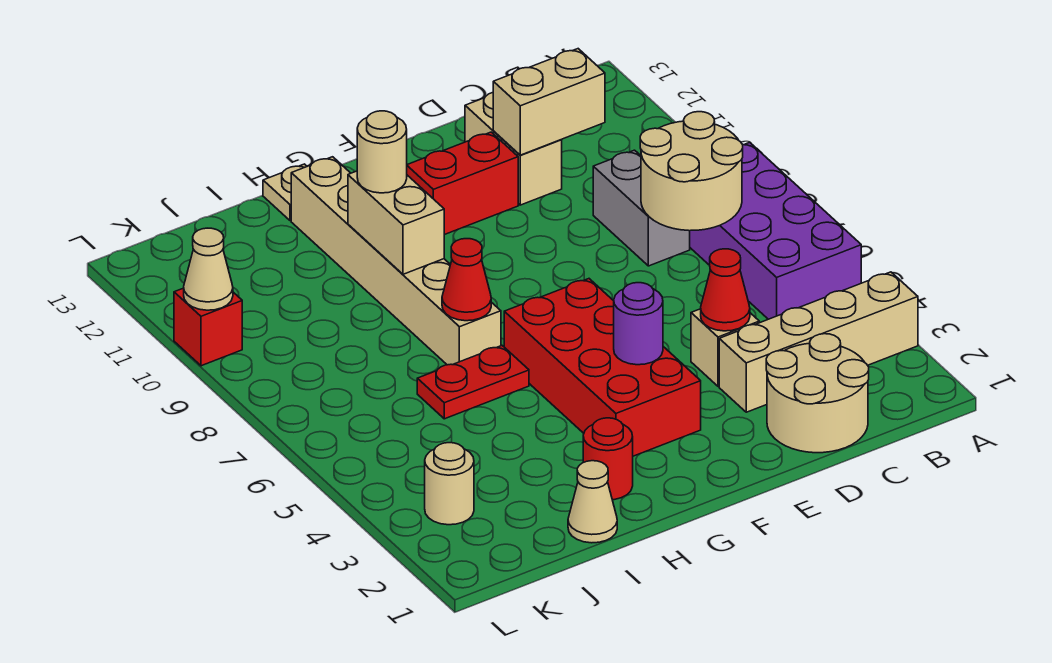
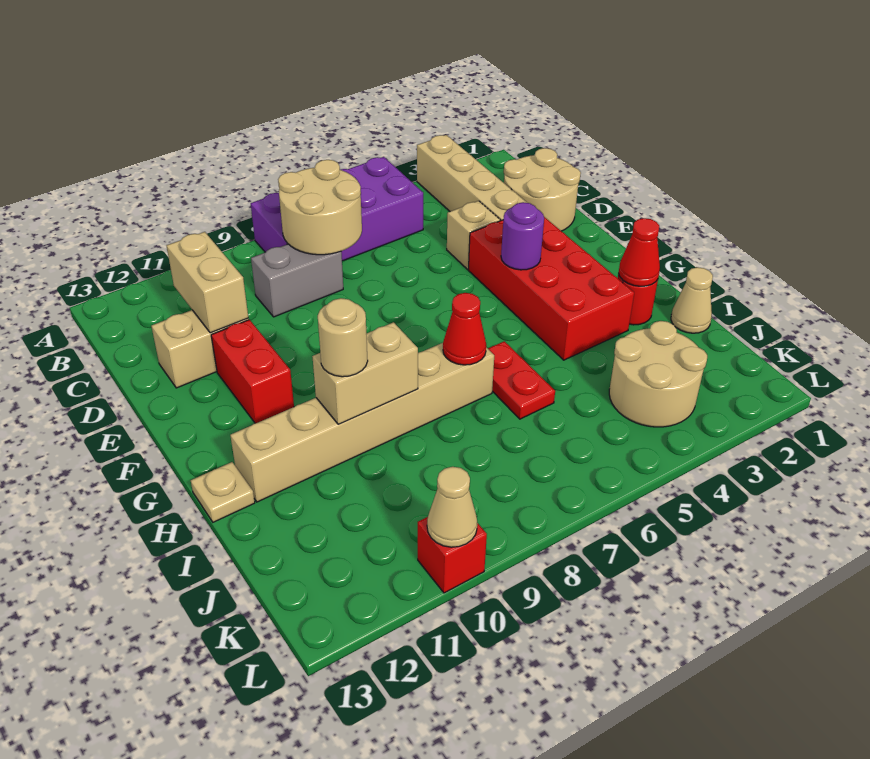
red cone D4 level 2 -> red cone H2 level 2
red brick F3:G6 level 1 -> red brick E3:H4 level 1
tan round brick K3 level 1 -> tan round brick J3:K4 level 1

